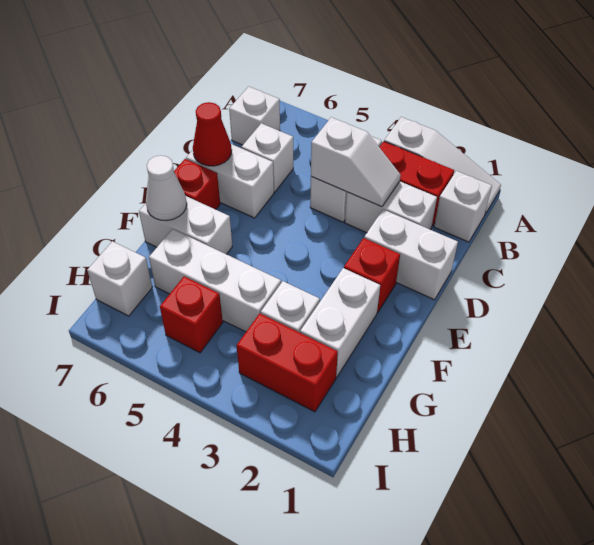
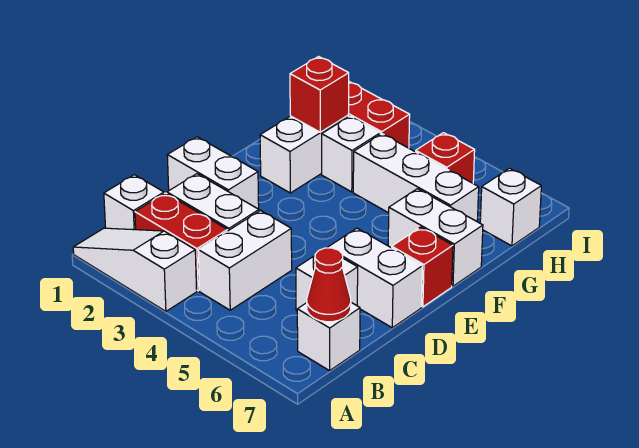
white slope C3:C4 level 2 top 4 -> none
red cone D7 level 2 -> red cone B7 level 2
red brick E2 level 1 -> red brick G2 level 2
white cone F7 level 2 -> none

